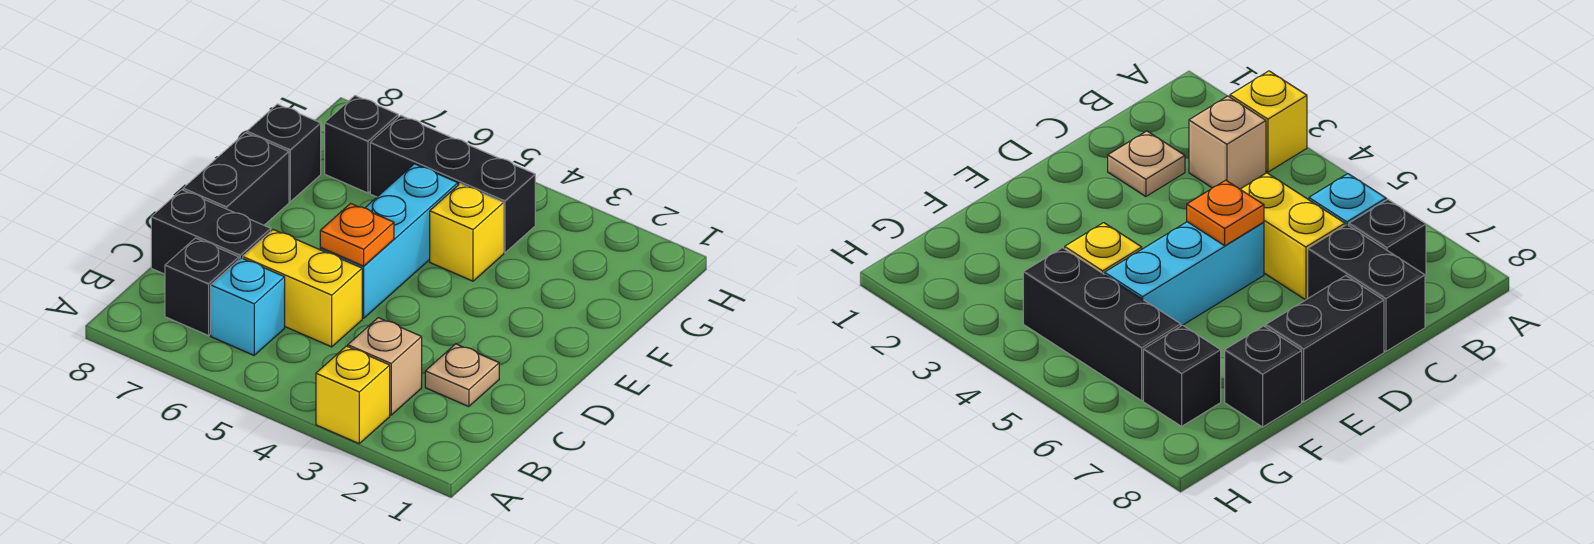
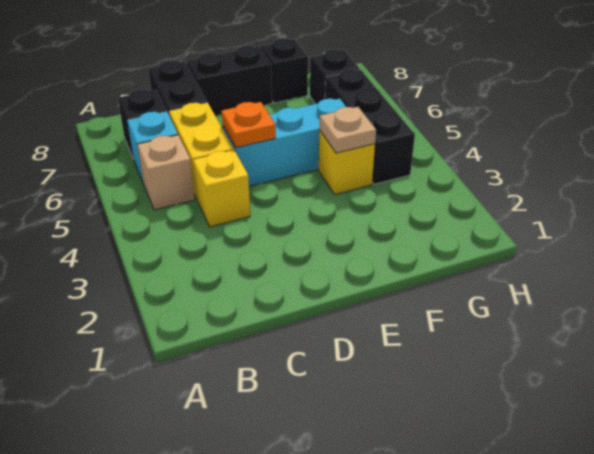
yellow brick A3 level 1 -> yellow brick C4 level 1
tan brick B3 level 1 -> tan brick B5 level 1
tan plate C2 level 1 -> tan plate F4 level 2

